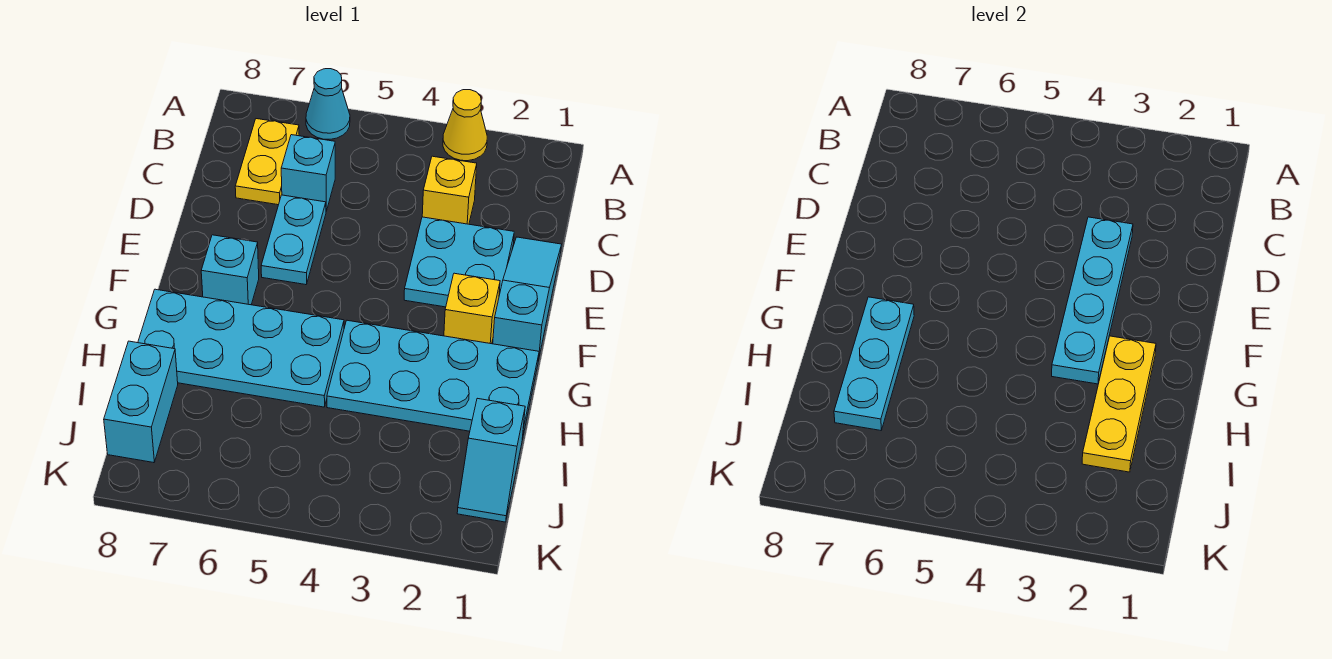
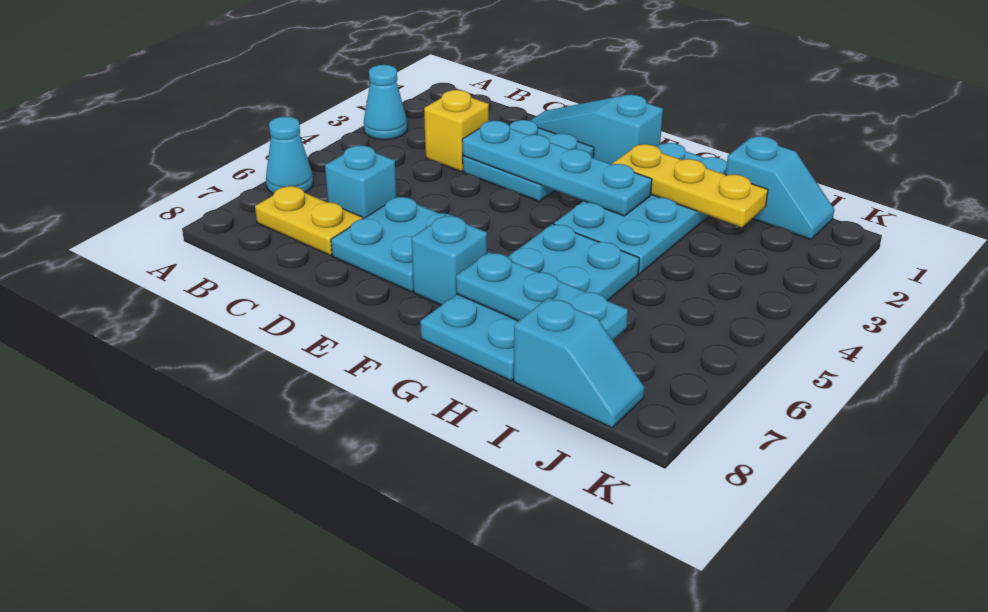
yellow cone A3 level 1 -> cyan cone A3 level 1
cyan plate D6:E6 level 1 -> cyan plate D6:E7 level 1
yellow brick F2 level 1 -> none
cyan brick I8:J8 level 1 -> cyan slope I8:J8 level 1 top I

